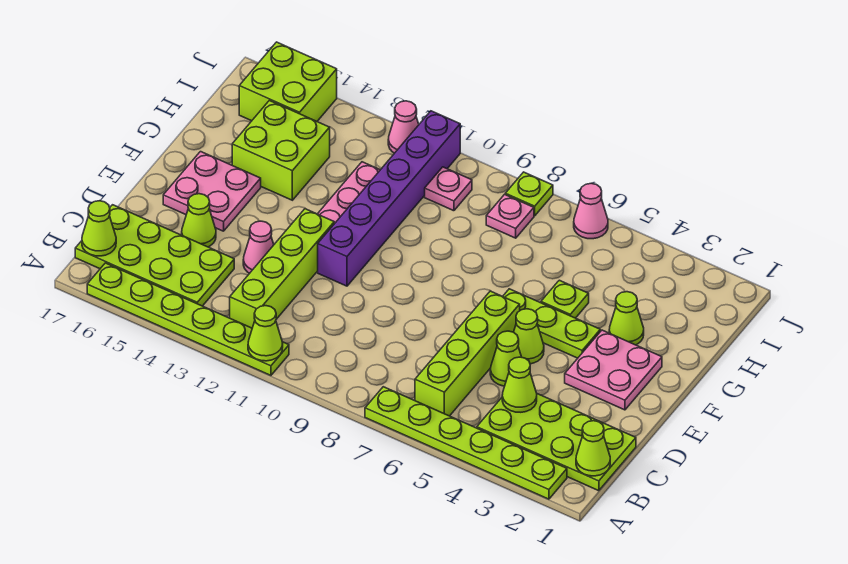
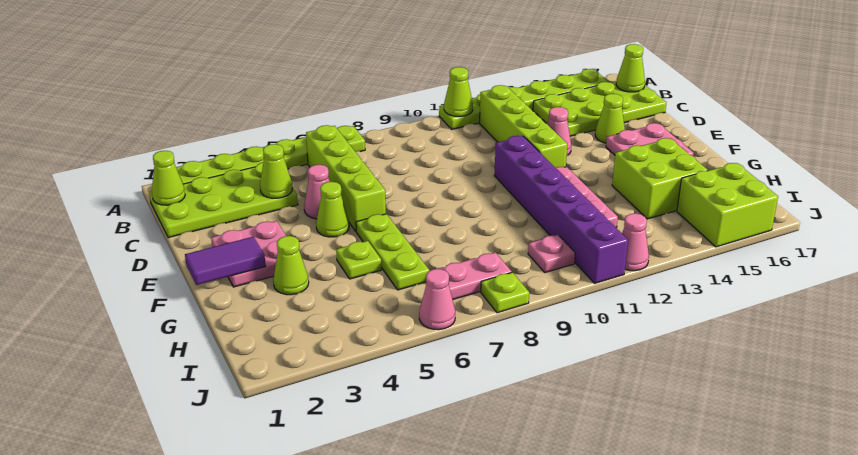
lime cone D5 level 1 -> pink cone D5 level 1
none -> purple tile F1:F2 level 2
lime plate F4:F6 level 1 -> lime plate F6:H6 level 1
pink plate I8 level 1 -> pink plate I7:I8 level 1

